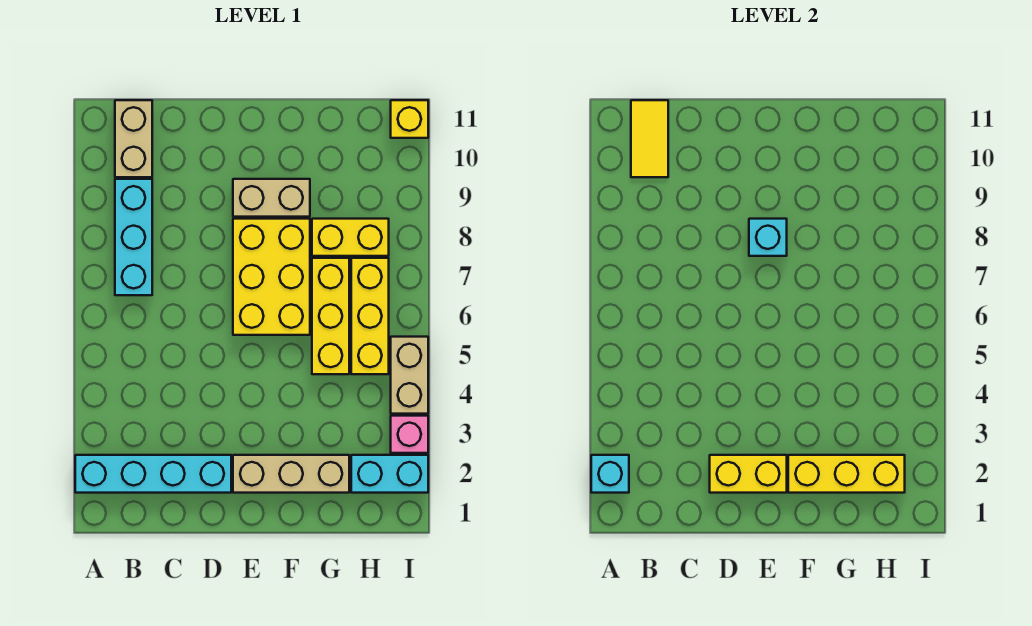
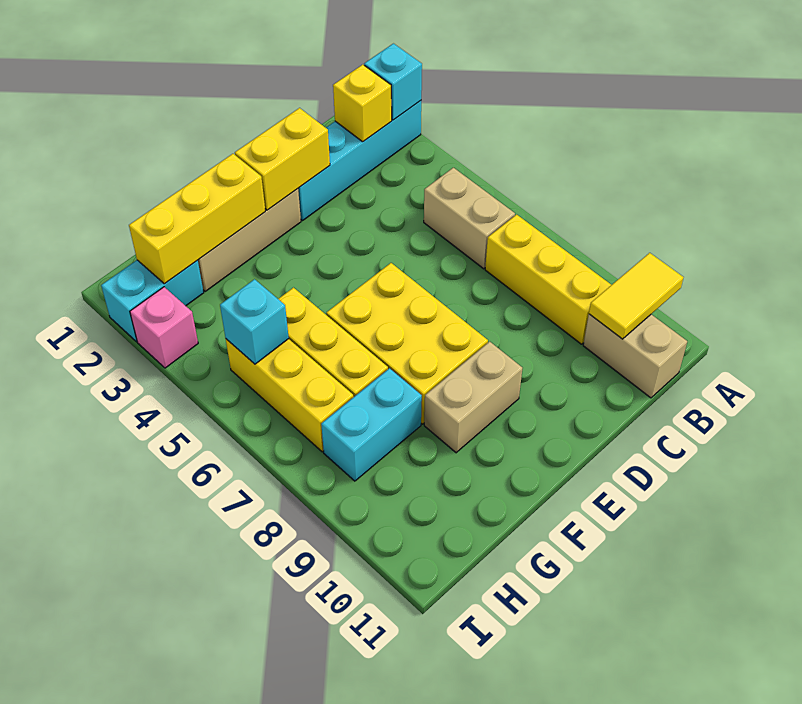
cyan brick B7:B9 level 1 -> yellow brick B7:B9 level 1
yellow tile B10:B11 level 2 -> yellow tile A10:B10 level 2
cyan brick E8 level 2 -> cyan brick H5 level 2
yellow brick G8:H8 level 1 -> cyan brick G8:H8 level 1
tan brick I4:I5 level 1 -> tan brick B5:B6 level 1
yellow brick I11 level 1 -> yellow brick B2 level 2

